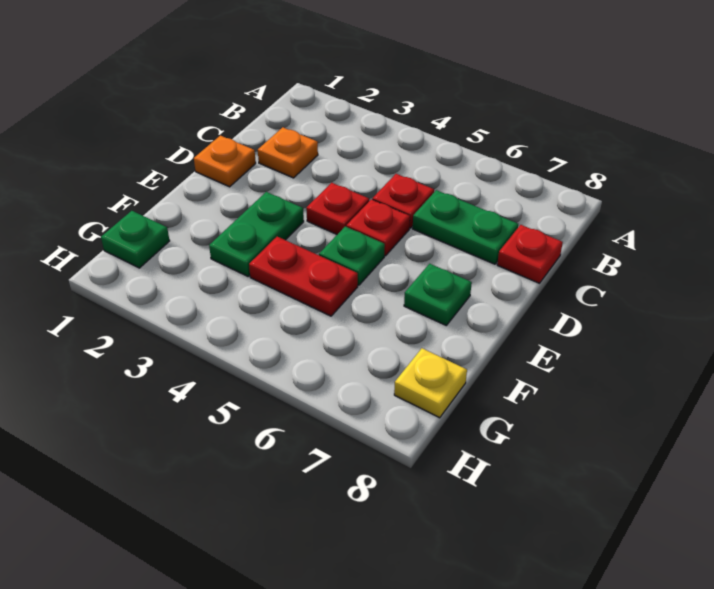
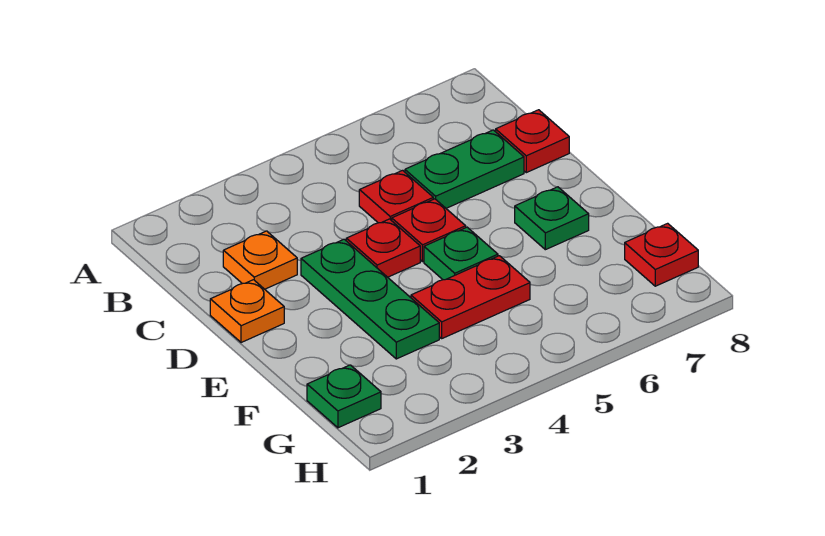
green plate E3:F3 level 1 -> green plate D3:F3 level 1
yellow plate G8 level 1 -> red plate G8 level 1

